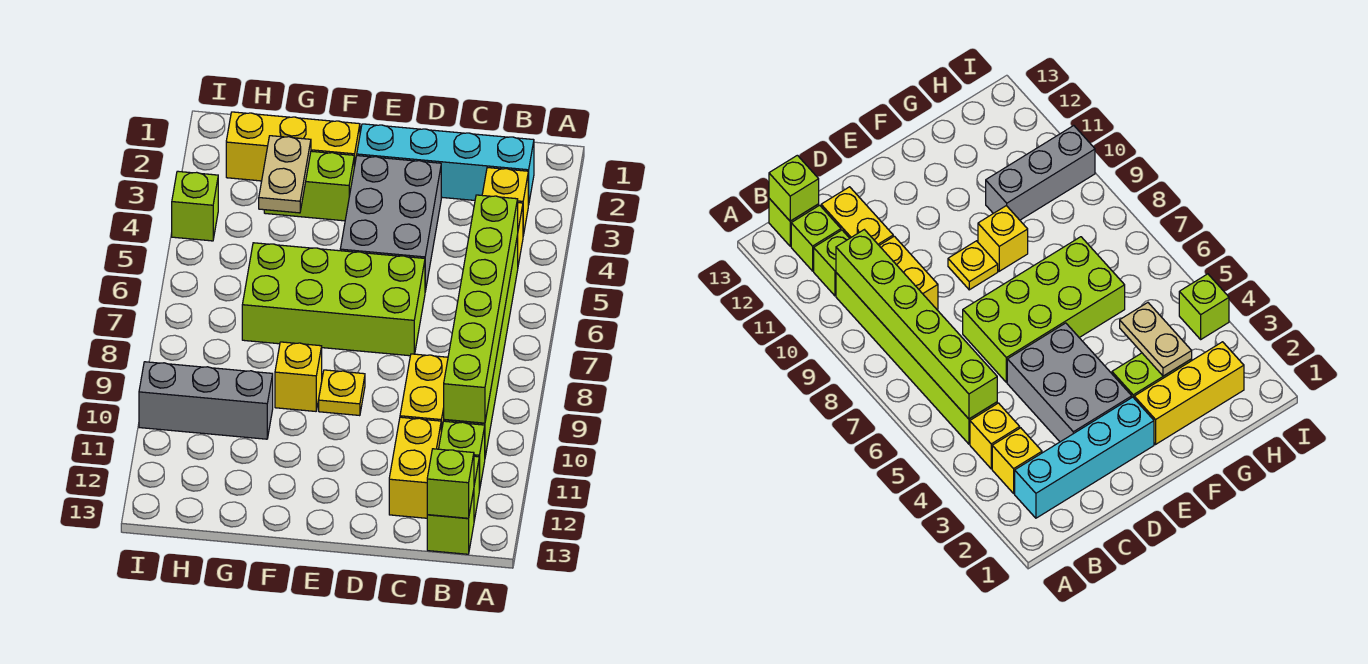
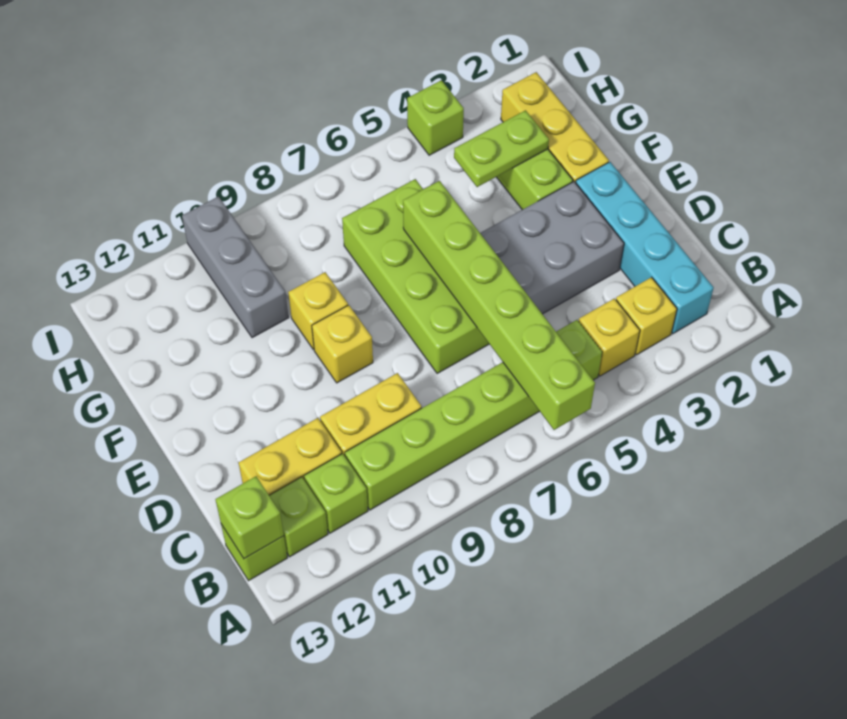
lime brick B5:B10 level 2 -> lime brick A6:F6 level 2
yellow plate E9 level 1 -> yellow brick E9 level 1
tan plate G3:G4 level 2 -> lime plate G3:G4 level 2

